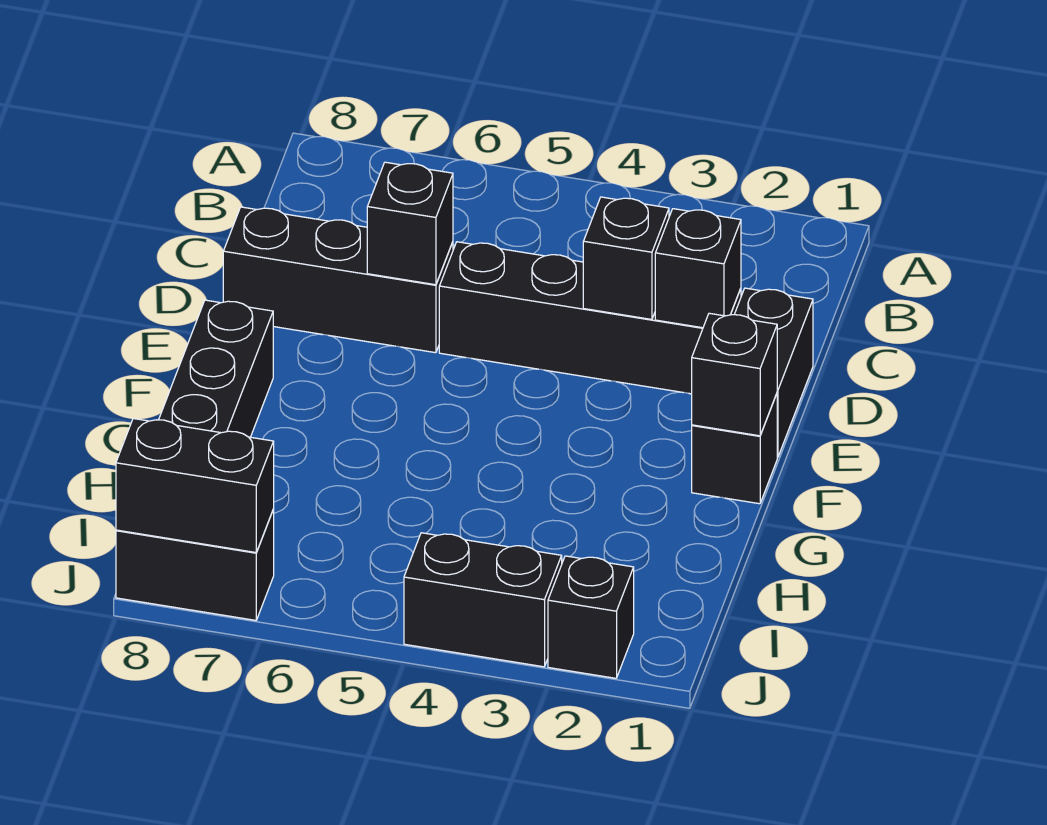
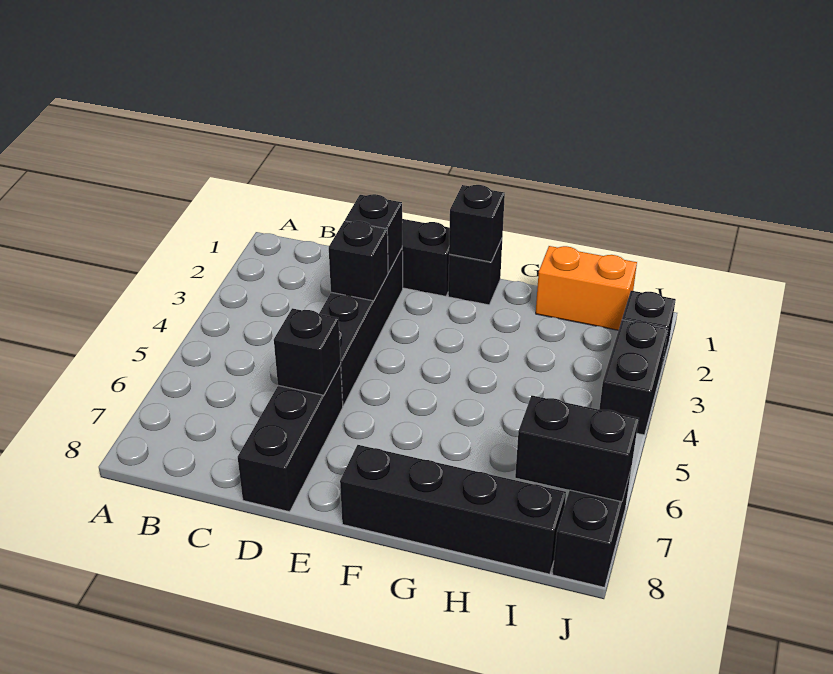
none -> orange brick H1:I1 level 1
black brick J7:J8 level 2 -> black brick I7:J7 level 2

